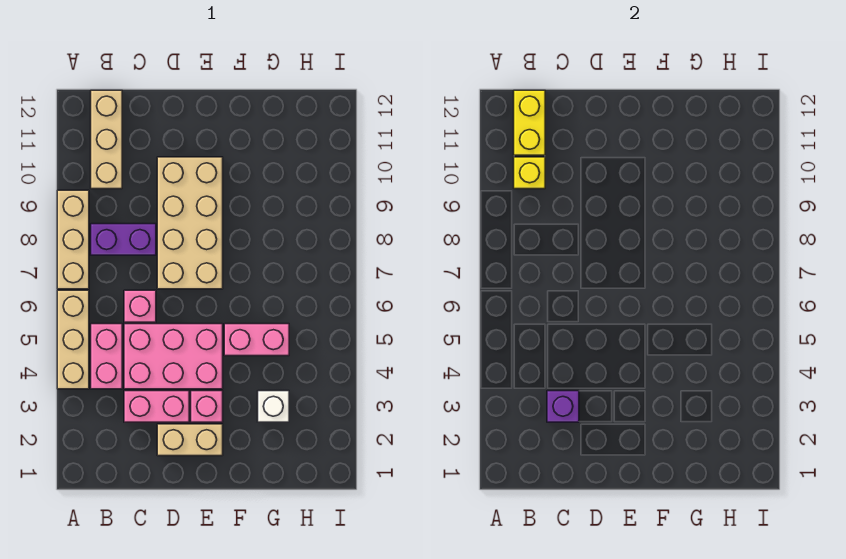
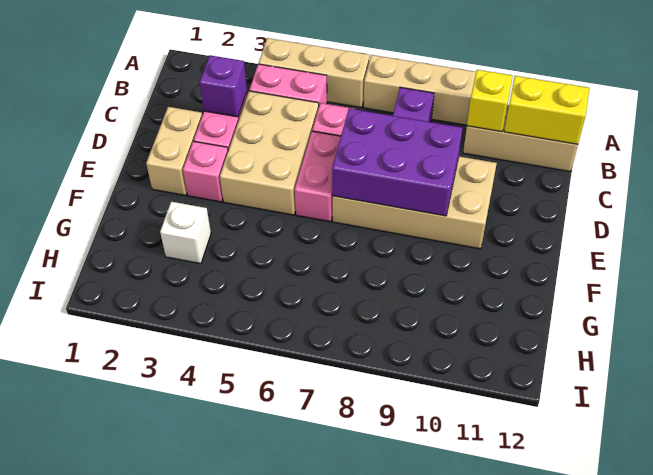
pink brick C4:E5 level 1 -> tan brick C4:E5 level 1
none -> purple brick D7:E9 level 2
pink brick F5:G5 level 1 -> pink brick D6:E6 level 1

